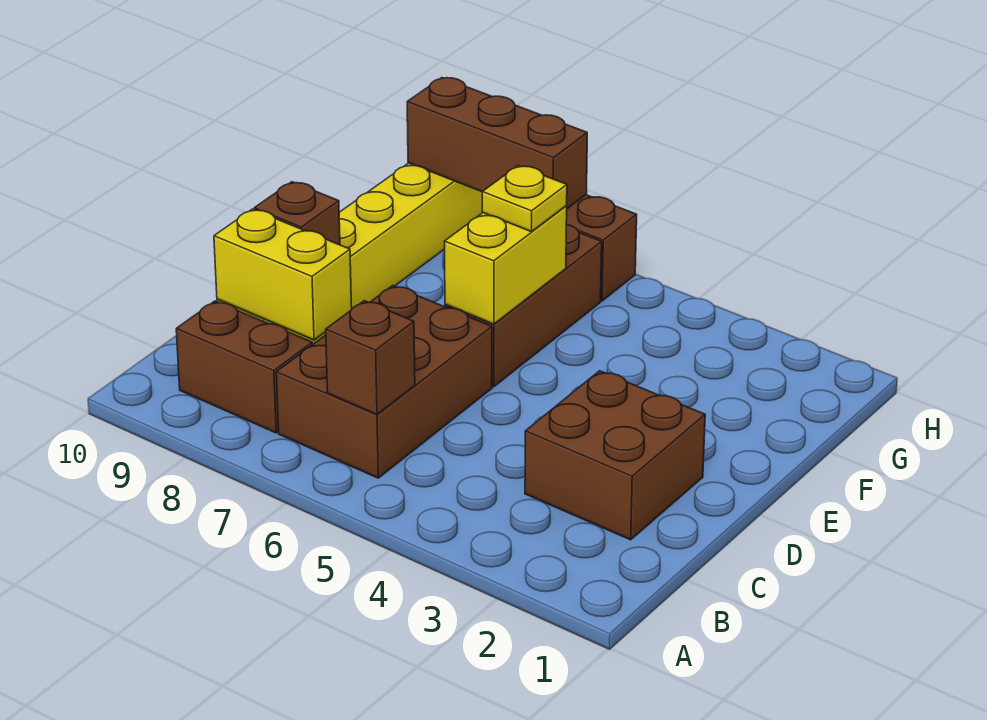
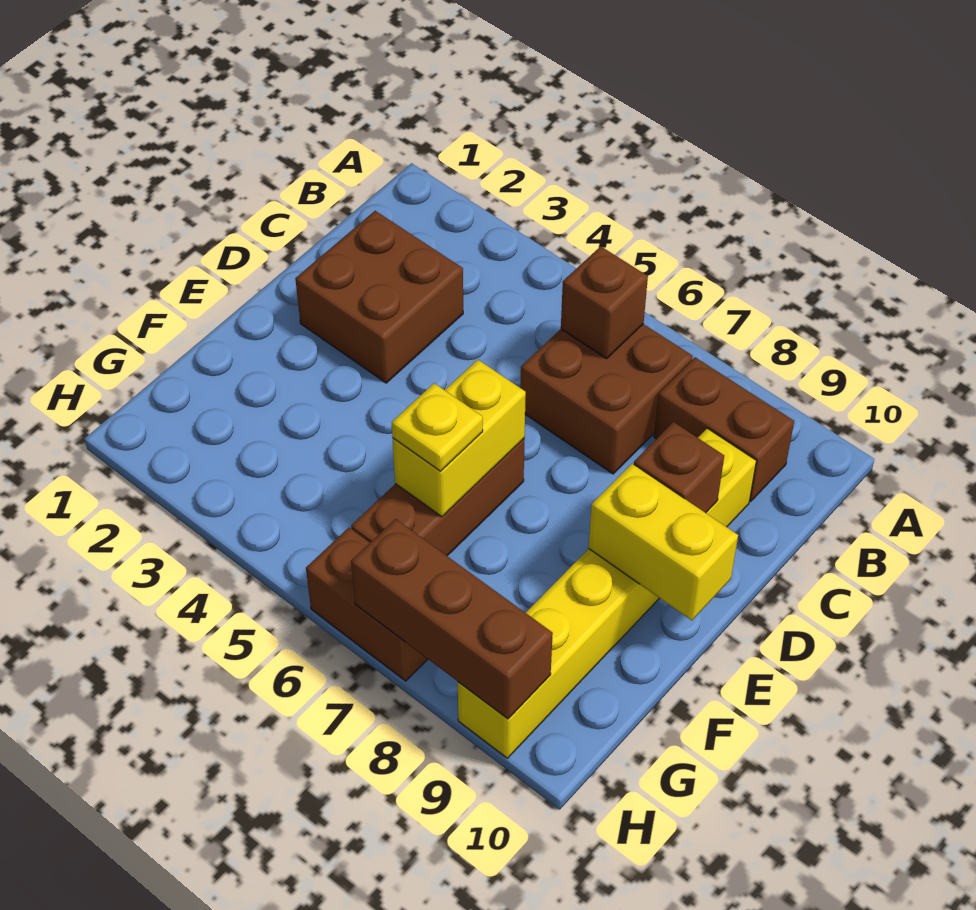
brown brick B6:D7 level 1 -> brown brick B6:C7 level 1
yellow brick C8:C9 level 2 -> yellow brick E9:E10 level 2

